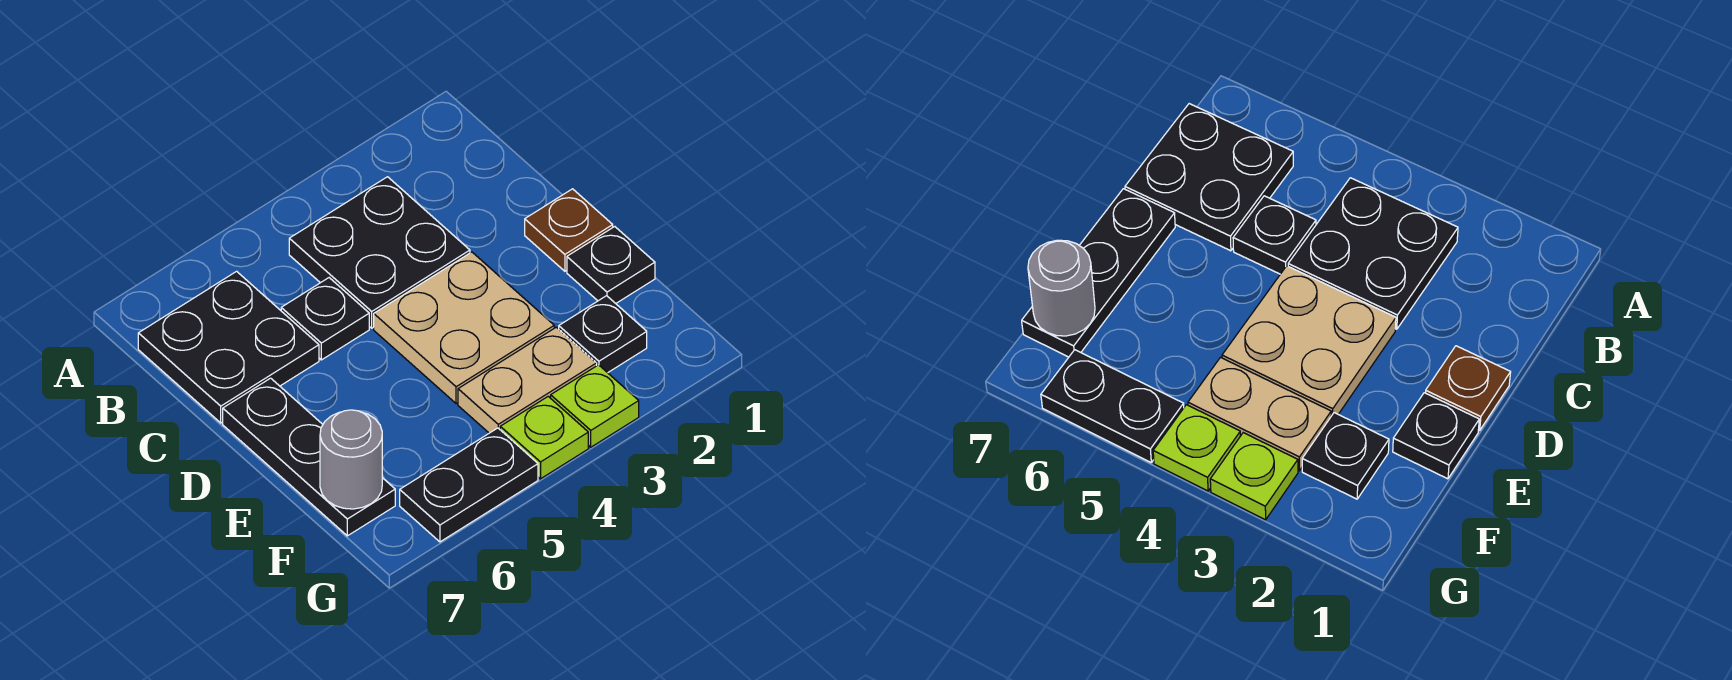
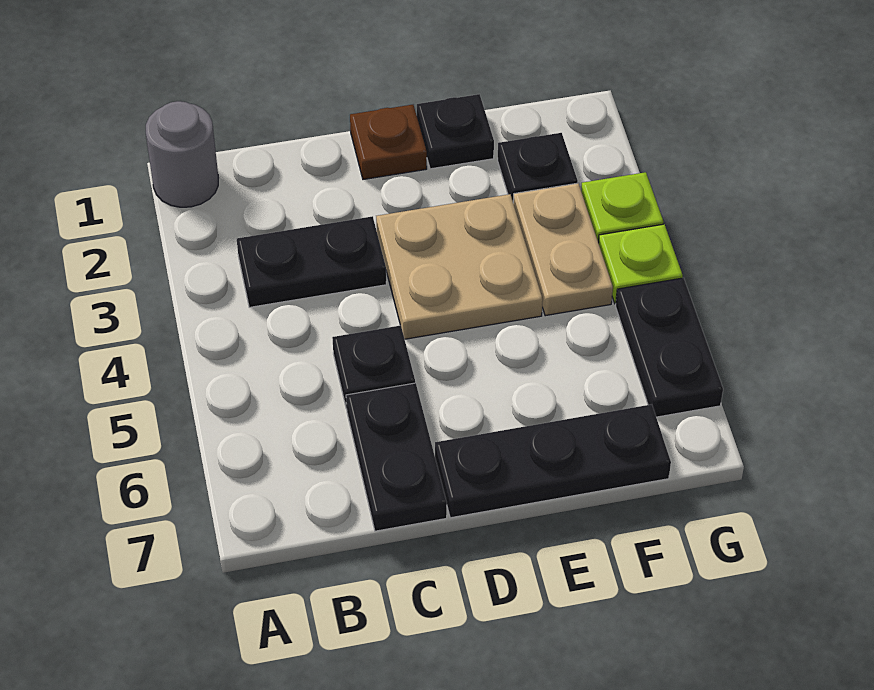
black plate B3:C4 level 1 -> black plate B3:C3 level 1
black plate B6:C7 level 1 -> black plate C6:C7 level 1
grey round brick F7 level 2 -> grey round brick A1 level 1

